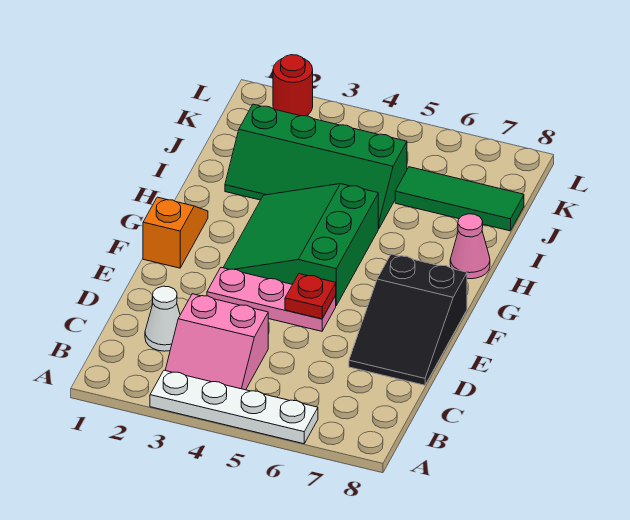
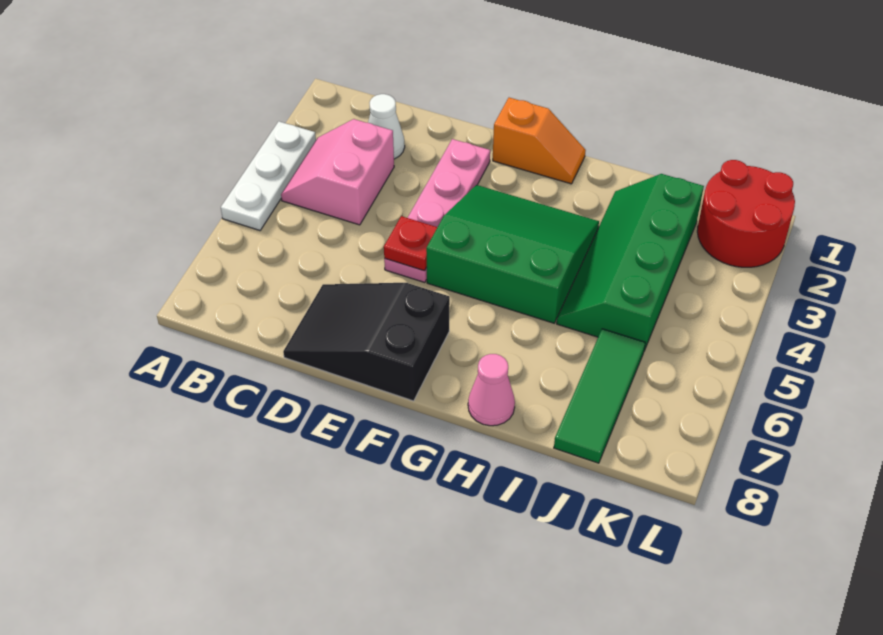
white plate A3:A6 level 1 -> white plate A3:A5 level 1
pink plate E3:E5 level 1 -> pink plate E2:E5 level 1
red round brick L2 level 1 -> red round brick K1:L2 level 1

